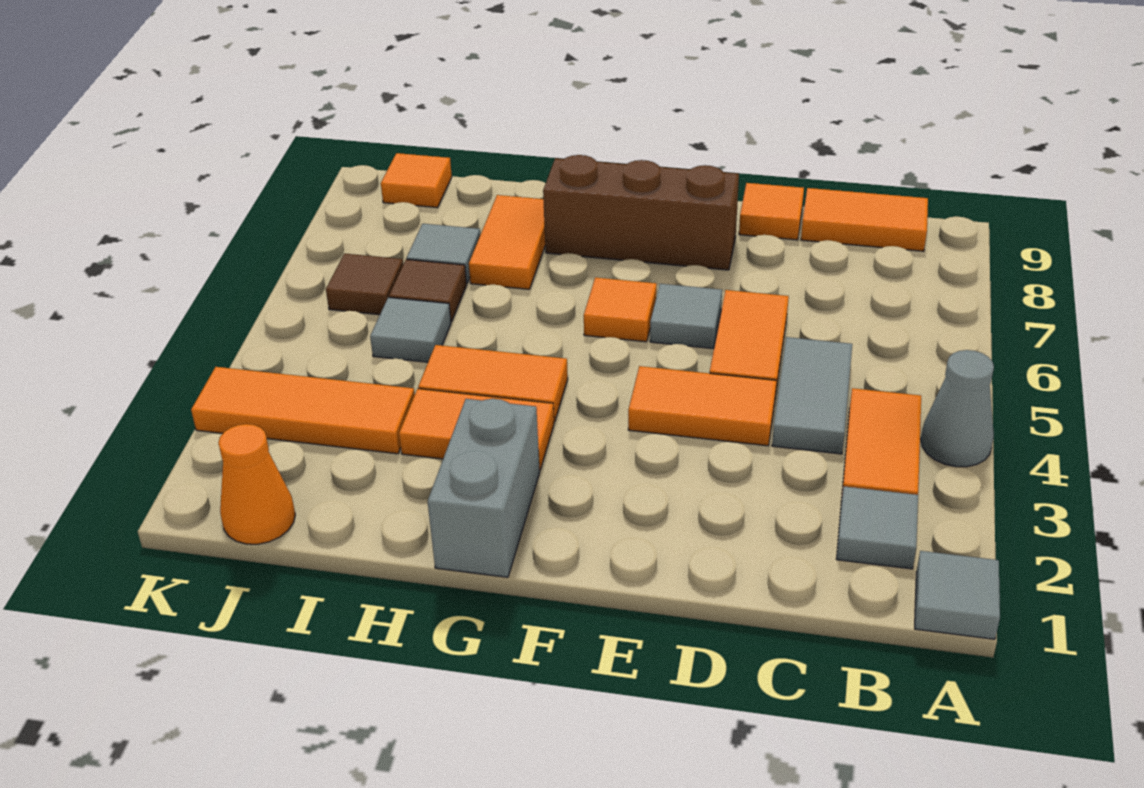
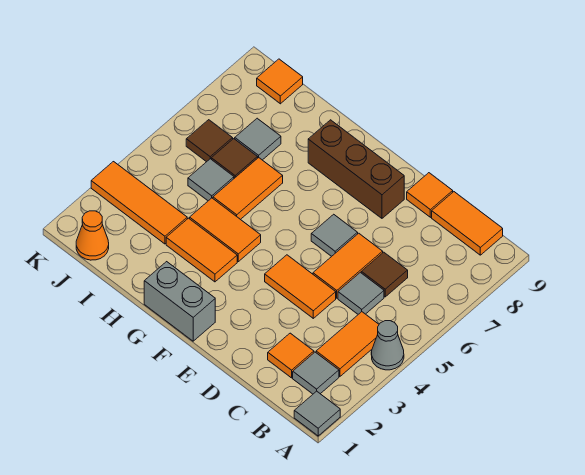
grey tile C4:C5 level 1 -> grey tile C5 level 1
none -> brown tile C6 level 1
orange tile F6 level 1 -> orange tile C2 level 1
grey brick G1:G2 level 1 -> grey brick F1:G1 level 1
orange tile H7:H8 level 1 -> orange tile H5:H6 level 1

